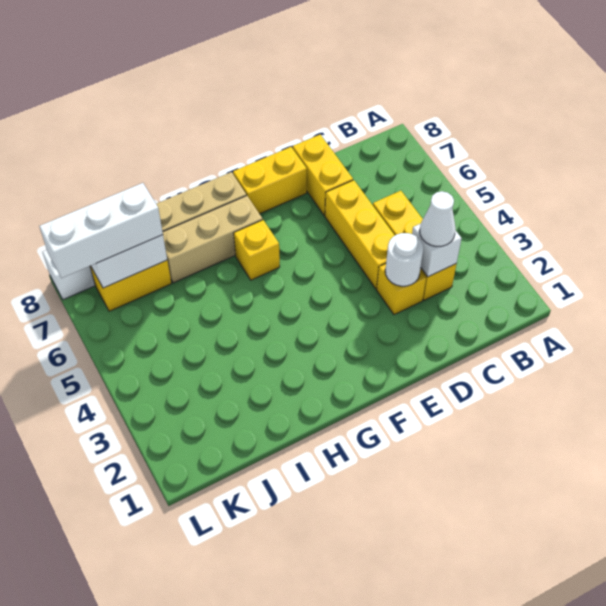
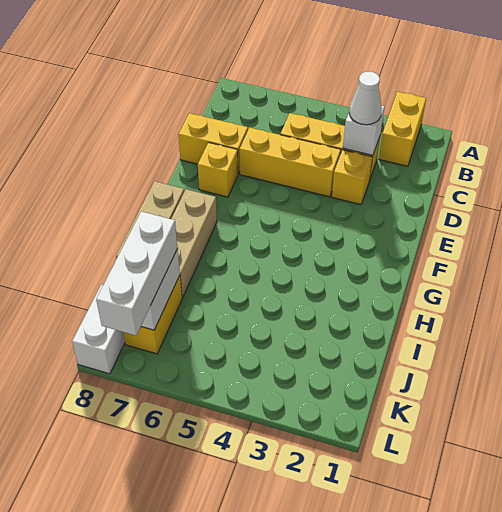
white round brick D3 level 2 -> none
yellow brick E8:F8 level 1 -> yellow brick A2:B2 level 1
yellow brick G6 level 1 -> yellow brick E7 level 1

